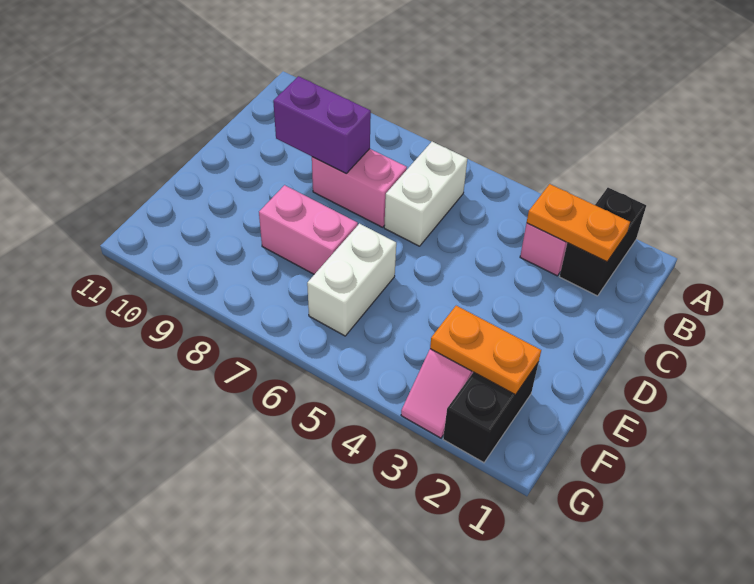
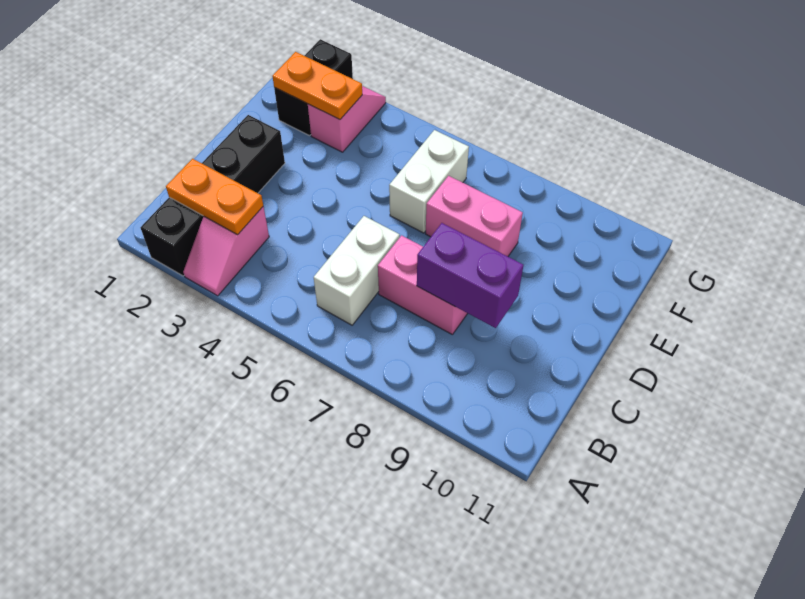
black brick A2:B2 level 1 -> black brick A2:D2 level 1

